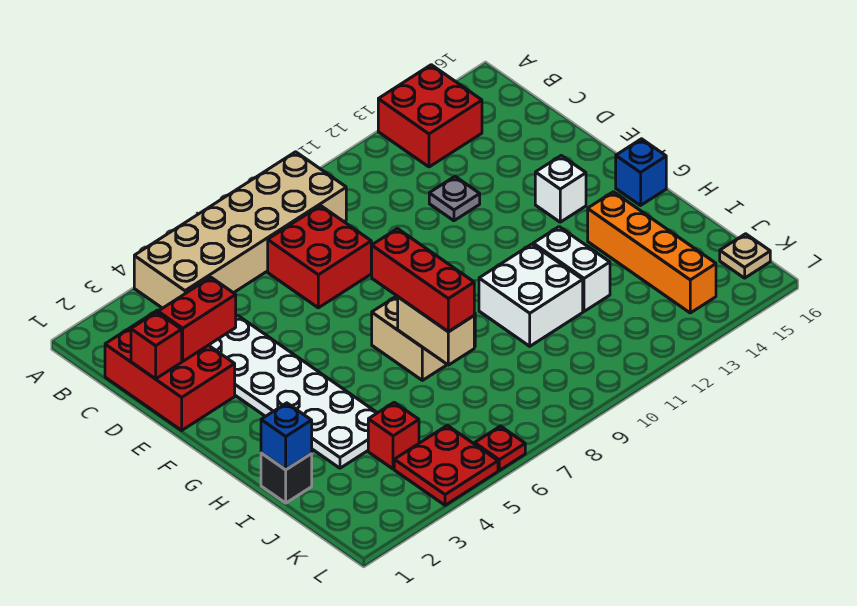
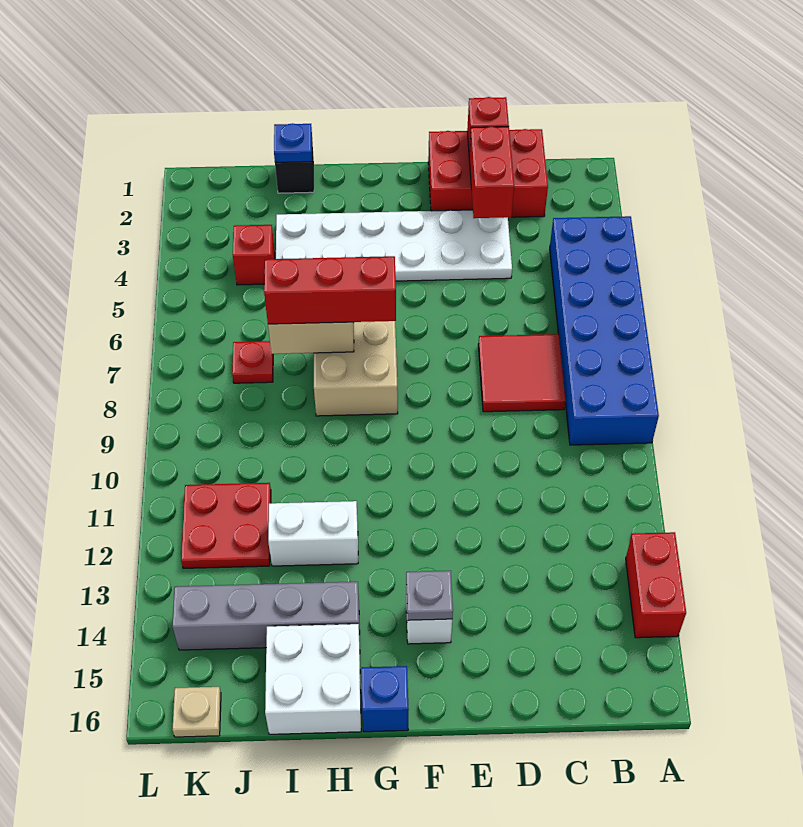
tan brick A4:B9 level 1 -> blue brick A4:B9 level 1
red brick A13:B14 level 1 -> red brick A13:A14 level 1
red brick C7:D8 level 1 -> red tile C7:D8 level 1
grey plate D12 level 1 -> grey plate F14 level 2
white brick H10:I11 level 1 -> white brick H15:I16 level 1
orange brick H14:K14 level 1 -> grey brick H14:K14 level 1
blue brick I1 level 2 -> blue plate I1 level 2
red plate K4:L5 level 1 -> red plate J11:K12 level 1
red plate L6 level 1 -> red plate J7 level 1

